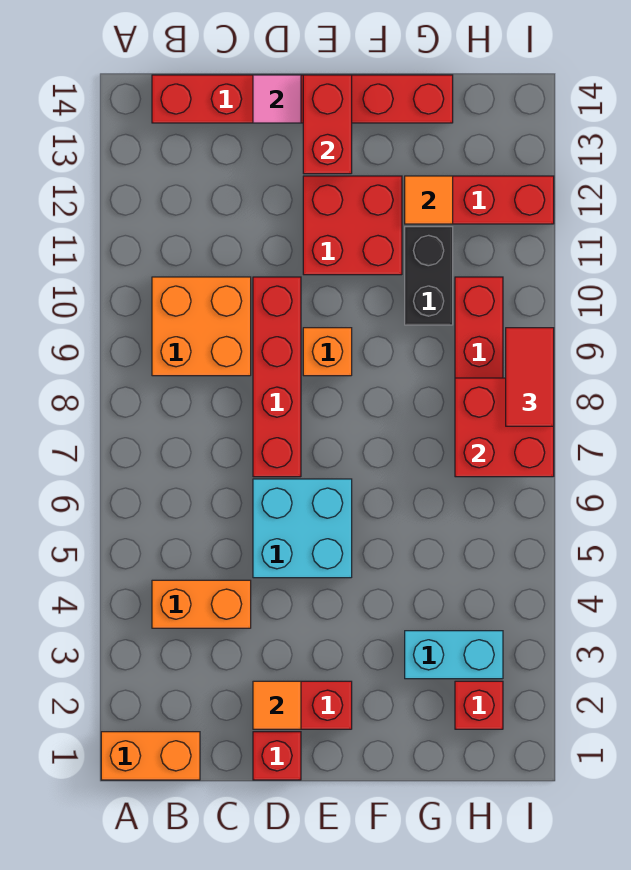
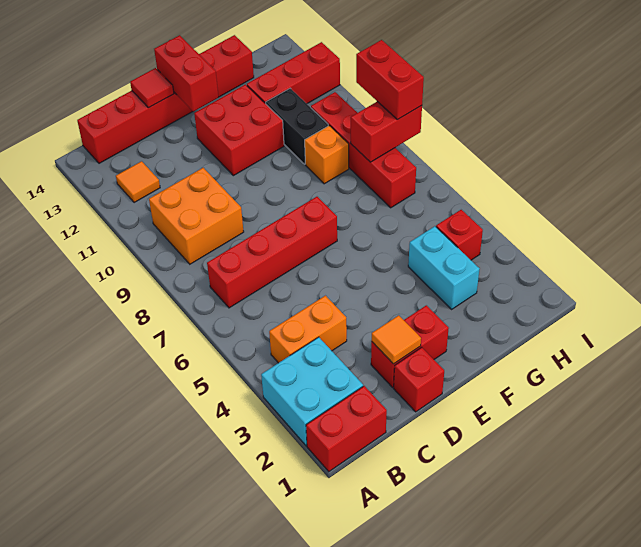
orange brick A1:B1 level 1 -> red brick A1:B1 level 1
cyan brick D5:E6 level 1 -> cyan brick A2:B3 level 1
red brick D7:D10 level 1 -> red brick B7:E7 level 1
pink tile D14 level 2 -> red tile D14 level 2
orange brick E9 level 1 -> orange brick G9 level 1
cyan brick G3:H3 level 1 -> cyan brick G3:G4 level 1
orange tile G12 level 2 -> orange tile B12 level 1
red brick H2 level 1 -> red brick H4 level 1
red brick H7:I8 level 2 -> red brick H8:I8 level 2
red tile I8:I9 level 3 -> red brick I8:I9 level 3

